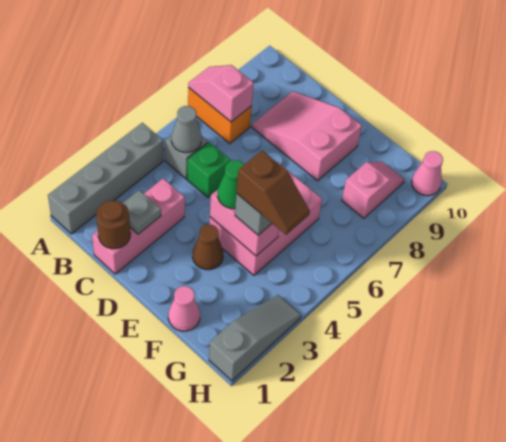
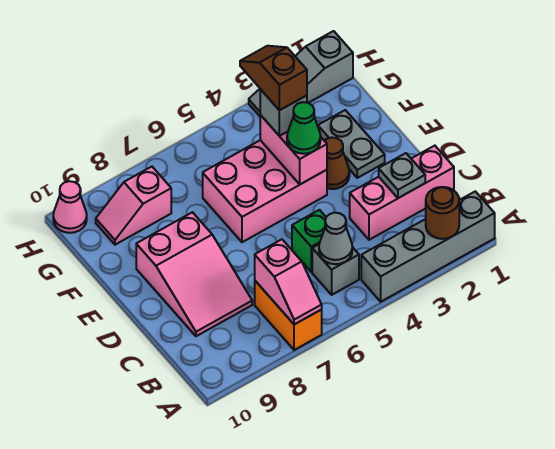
brown round brick C1 level 2 -> brown round brick A2 level 2
none -> grey plate E2:F2 level 1
pink cone F1 level 1 -> none

